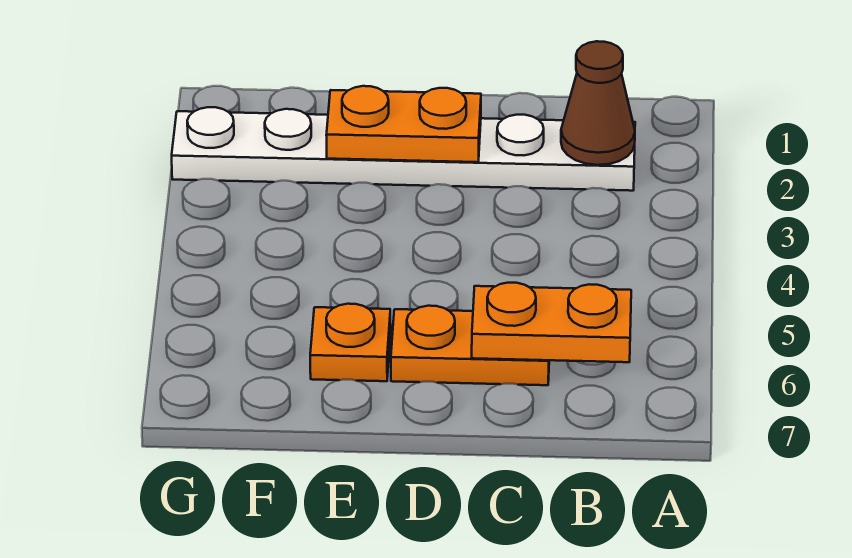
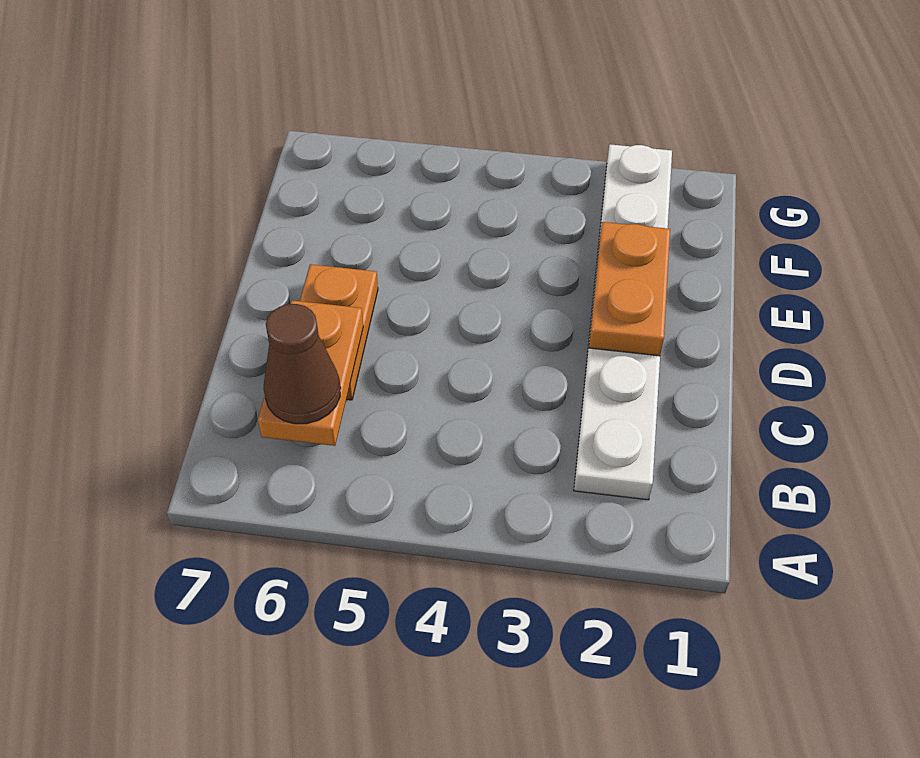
brown cone B2 level 2 -> brown cone B6 level 3
orange plate E6 level 1 -> none

